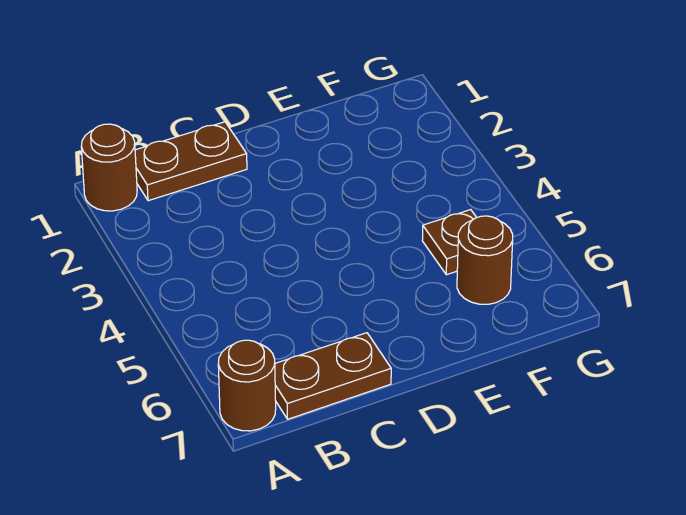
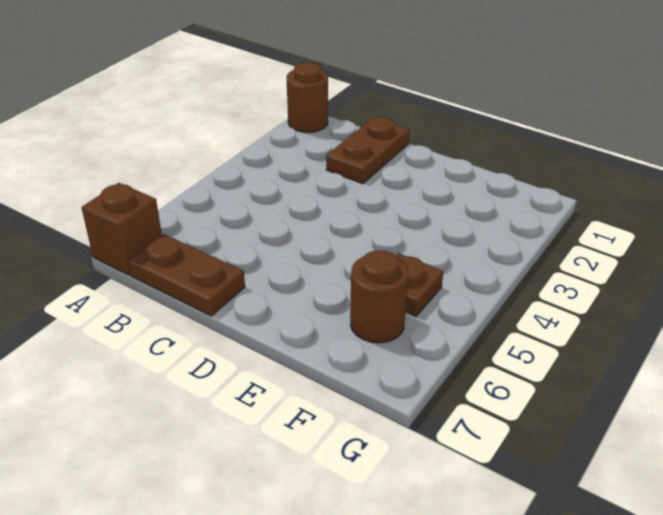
brown round brick A7 level 1 -> brown brick A7 level 1
brown plate B1:C1 level 1 -> brown plate C1:C2 level 1

